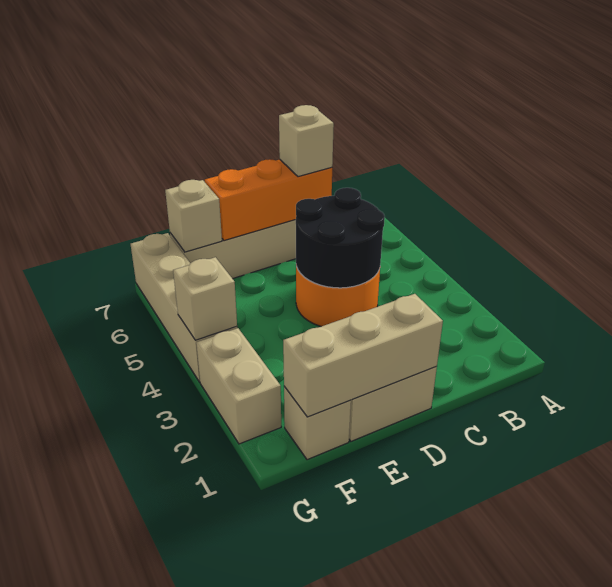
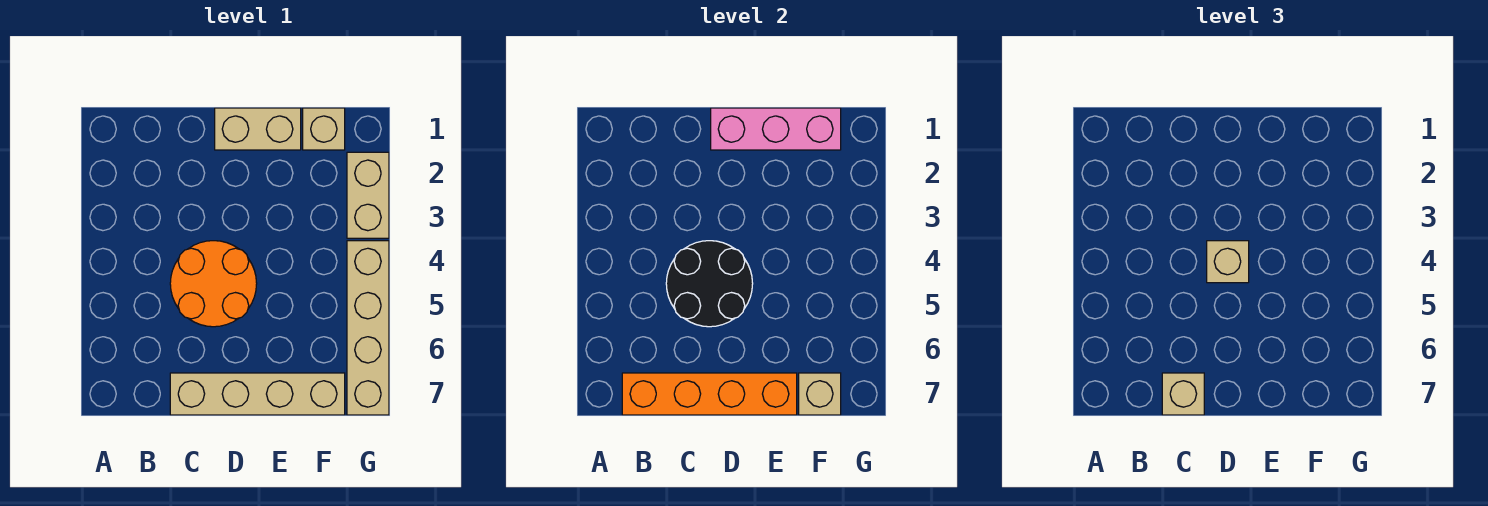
orange brick C7:E7 level 2 -> orange brick B7:E7 level 2
tan brick D1:F1 level 2 -> pink brick D1:F1 level 2
tan brick G4 level 2 -> tan brick D4 level 3

